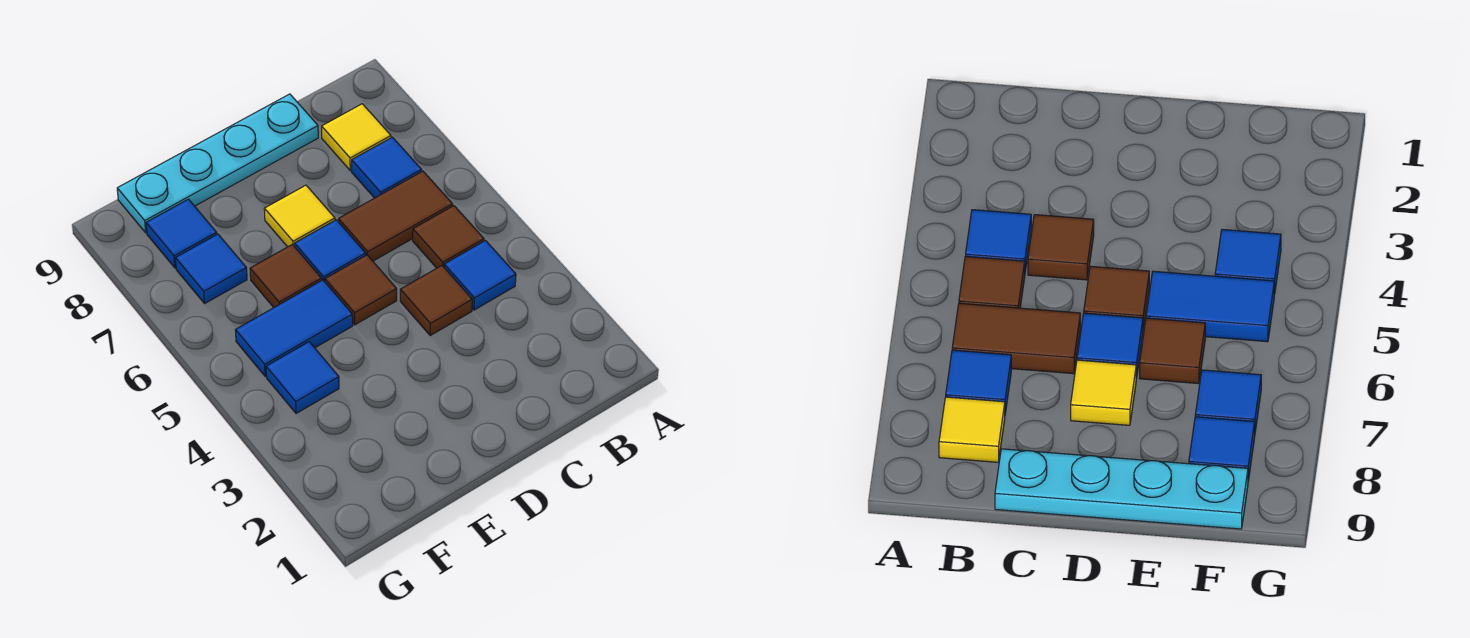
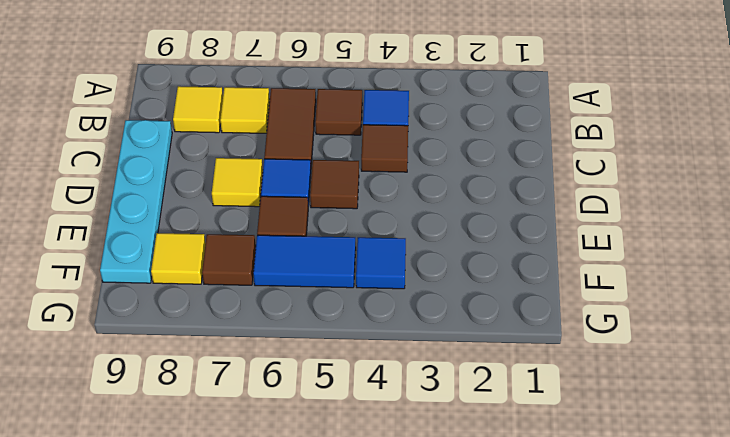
blue tile B7 level 1 -> yellow tile B7 level 1
blue tile E5:F5 level 1 -> blue tile F5:F6 level 1
blue tile F7 level 1 -> brown tile F7 level 1
blue tile F8 level 1 -> yellow tile F8 level 1

